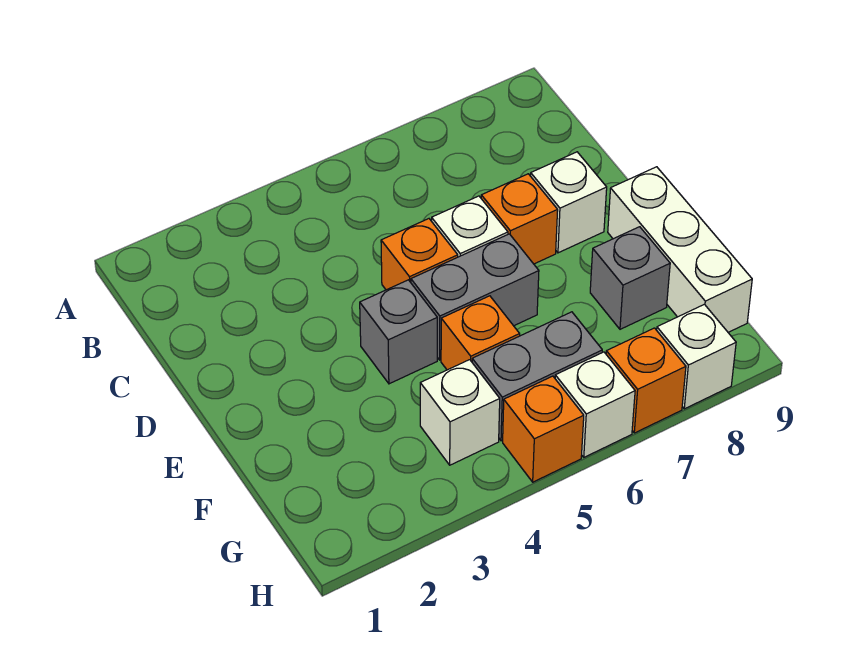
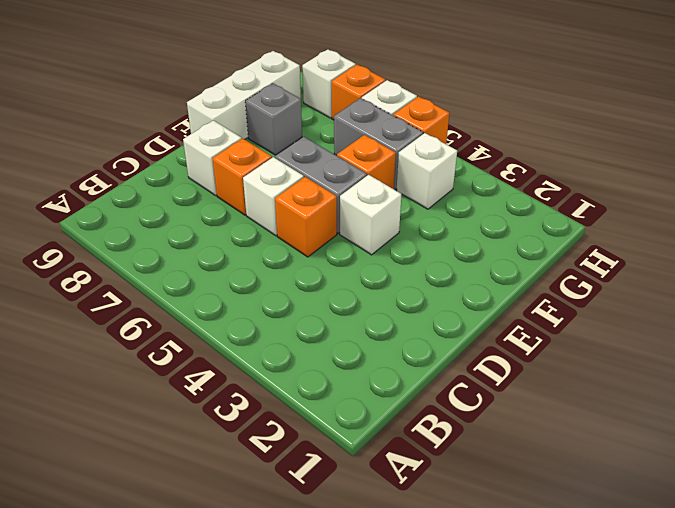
grey brick E4 level 1 -> white brick E4 level 1

